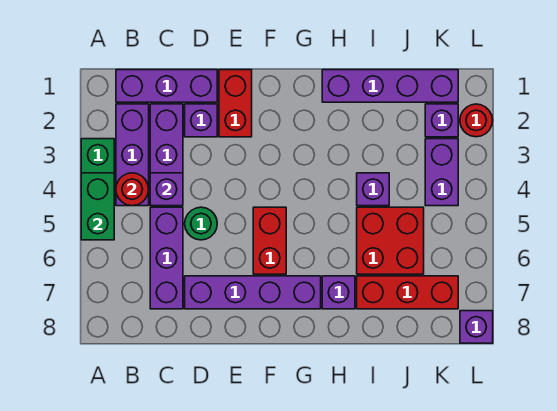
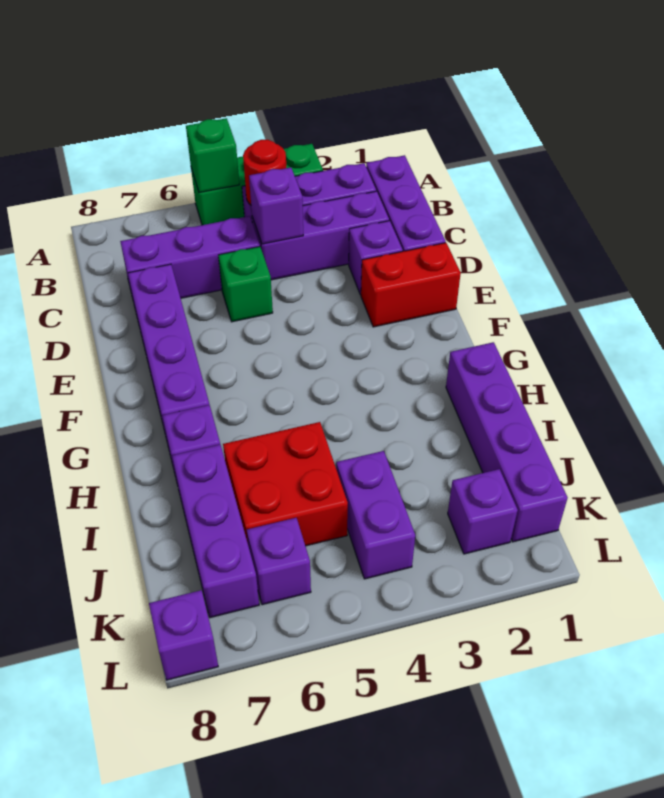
green brick A4:A5 level 2 -> green brick A5 level 2
green round brick D5 level 1 -> green brick D5 level 1
red brick F5:F6 level 1 -> none
purple brick I4 level 1 -> purple brick K6 level 1
red brick I7:K7 level 1 -> purple brick I7:K7 level 1
purple brick K3:K4 level 1 -> purple brick J4:K4 level 1
red round brick L2 level 1 -> none

